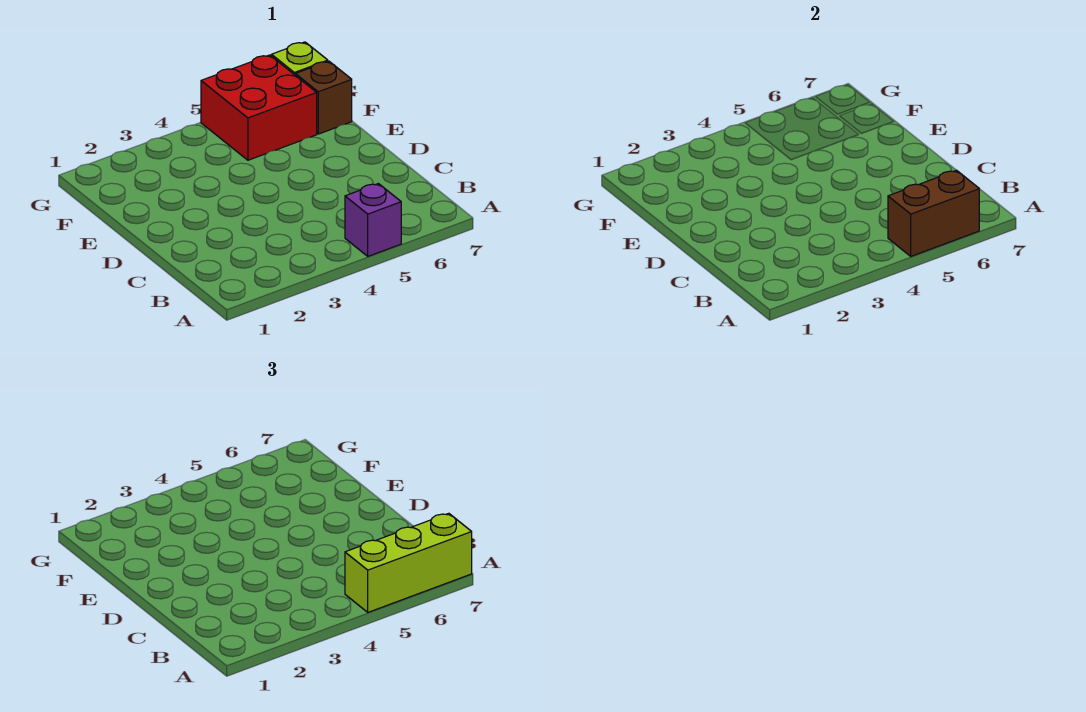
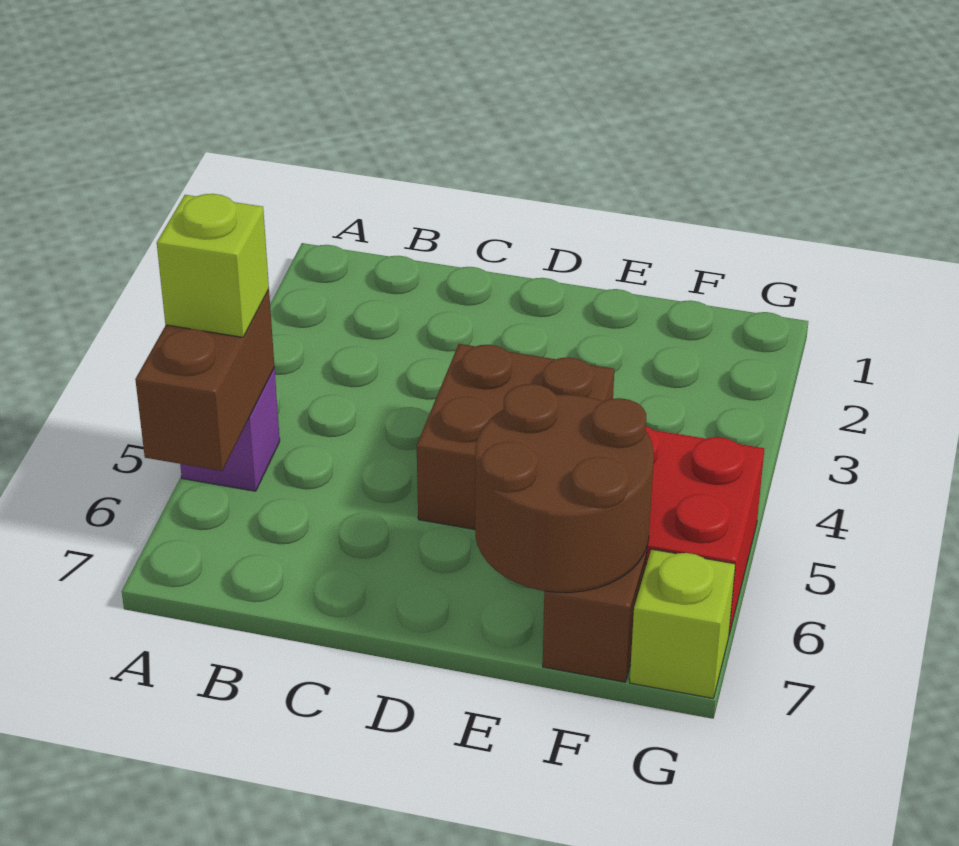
lime brick A5:A7 level 3 -> lime brick A5 level 3
none -> brown brick D4:E5 level 1
none -> brown round brick E6:F7 level 2

